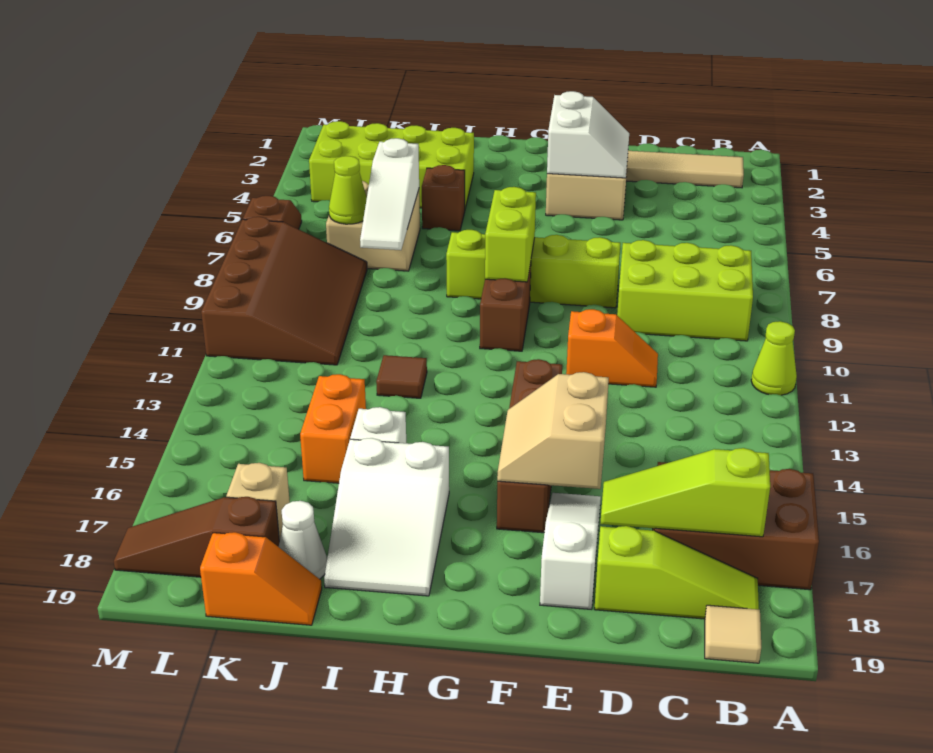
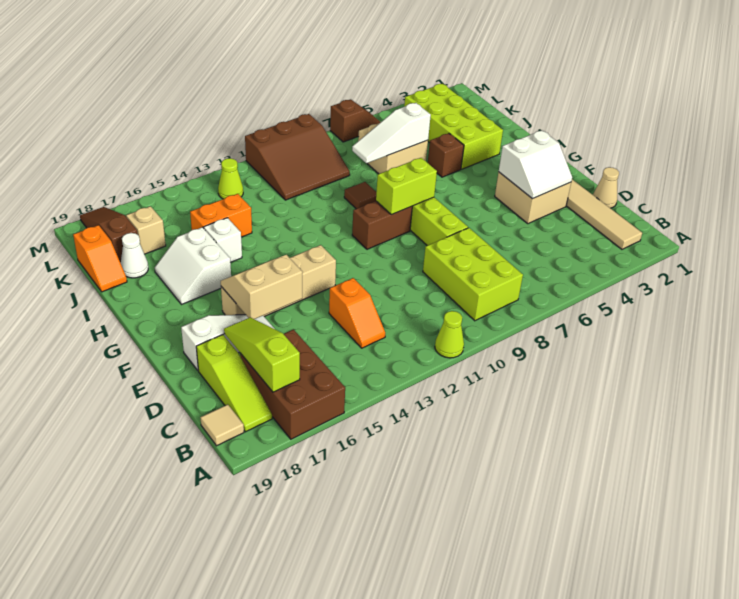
none -> tan cone D1 level 1
orange slope D11:E11 level 1 top E -> orange slope C13:D13 level 1 top D
brown brick F13:F16 level 1 -> tan brick F13:F16 level 1
white slope H16:I18 level 1 top 16 -> white slope H16:I17 level 1 top 16
brown tile I12 level 1 -> brown tile I9 level 1
lime cone K7 level 2 -> lime cone L13 level 1
brown slope K8:M11 level 1 top M -> brown slope K9:M11 level 1 top M

